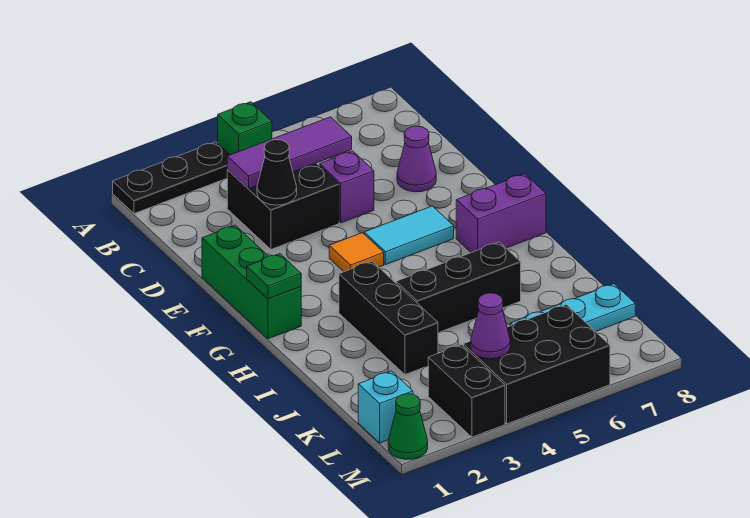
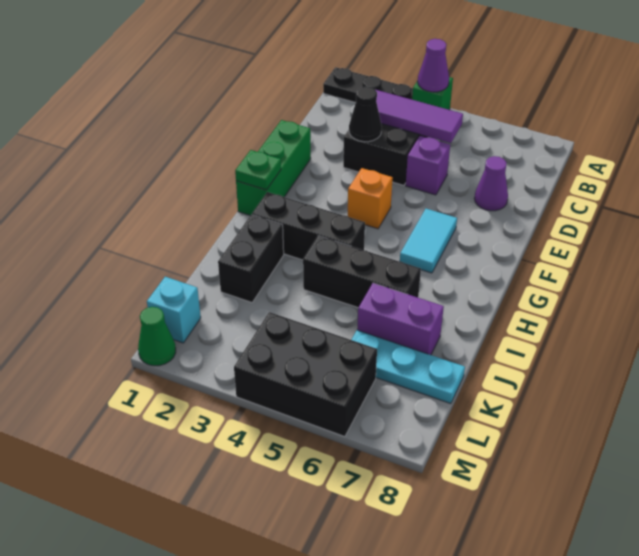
orange tile F4 level 1 -> orange brick F4 level 1
cyan tile F5:F6 level 1 -> cyan tile F6:G6 level 1
purple brick G7:G8 level 1 -> purple brick J6:J7 level 1
black brick H3:J3 level 1 -> black brick H2:H4 level 1
black brick L3:M3 level 1 -> black brick I2:J2 level 1
purple cone L4 level 2 -> purple cone A4 level 2

